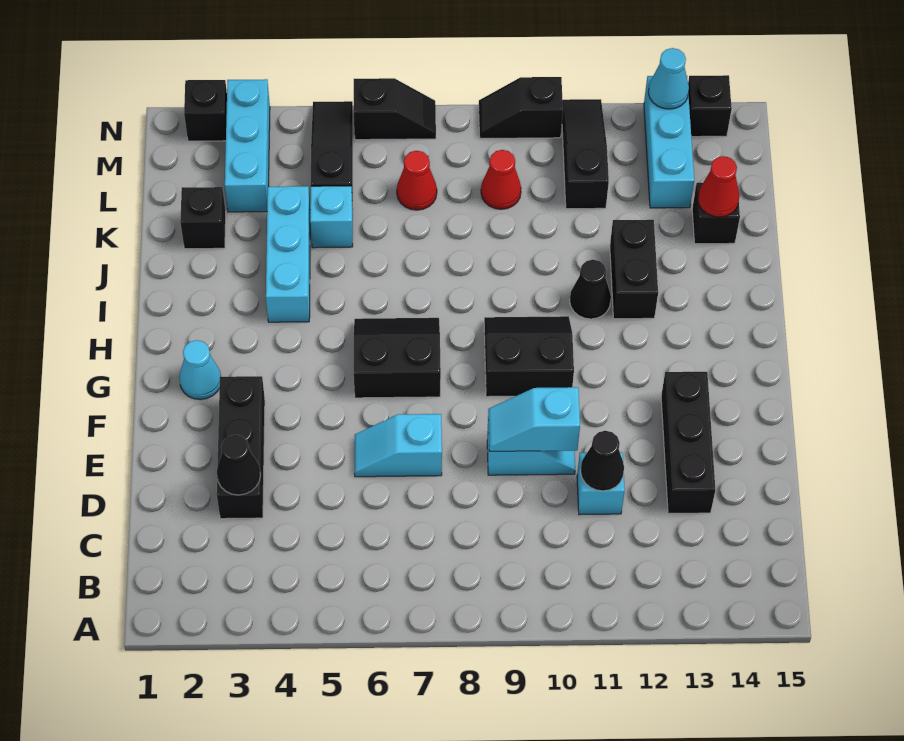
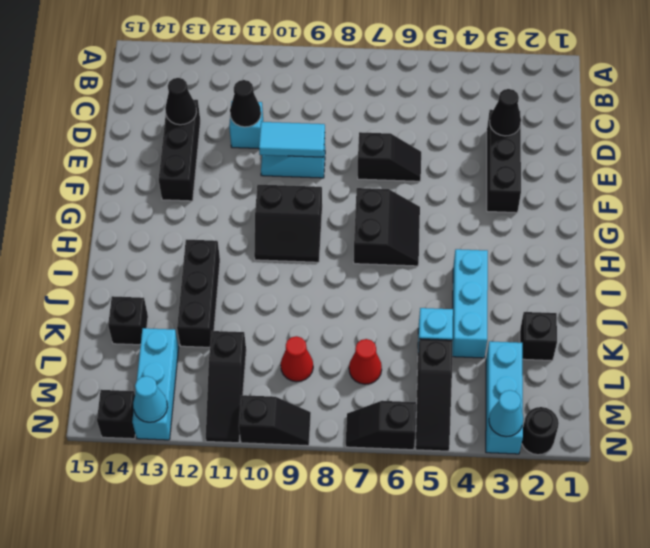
cyan slope E6:E7 level 1 top 7 -> black slope E6:E7 level 1 top 7
cyan slope E9:E10 level 2 top 10 -> cyan tile E9:E10 level 2
cyan cone G2 level 1 -> cyan cone N3 level 2
black slope G6:H7 level 1 top G -> black slope G6:H7 level 1 top 7
black cone I11 level 1 -> black cone D13 level 2
black brick I12:J12 level 1 -> black brick I12:K12 level 1
red cone K14 level 2 -> none
black brick N2 level 1 -> black round brick N2 level 1

